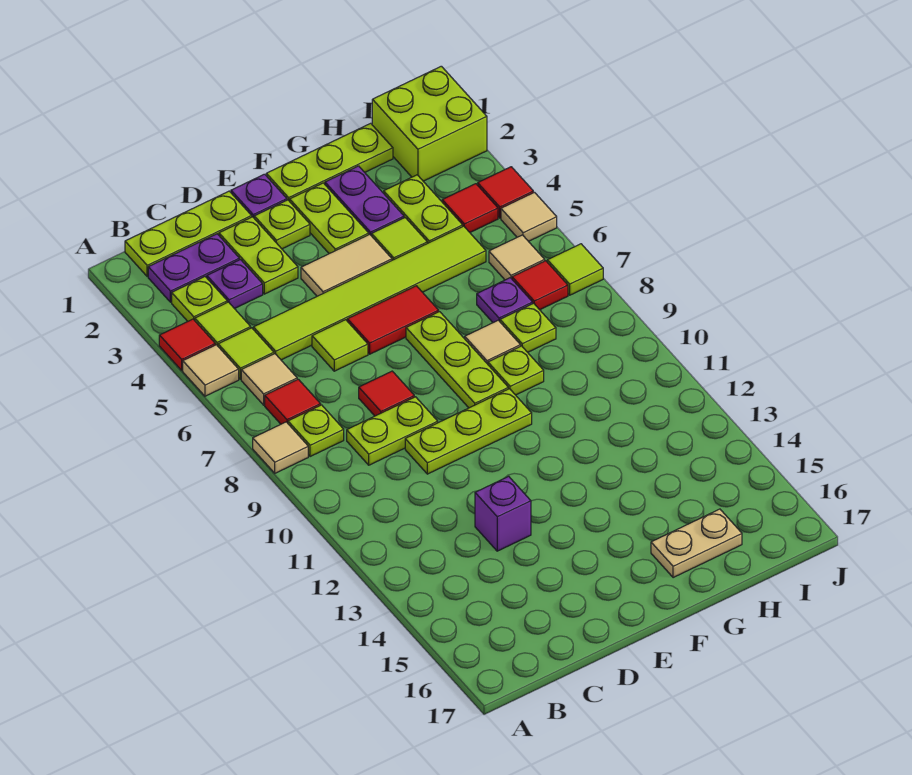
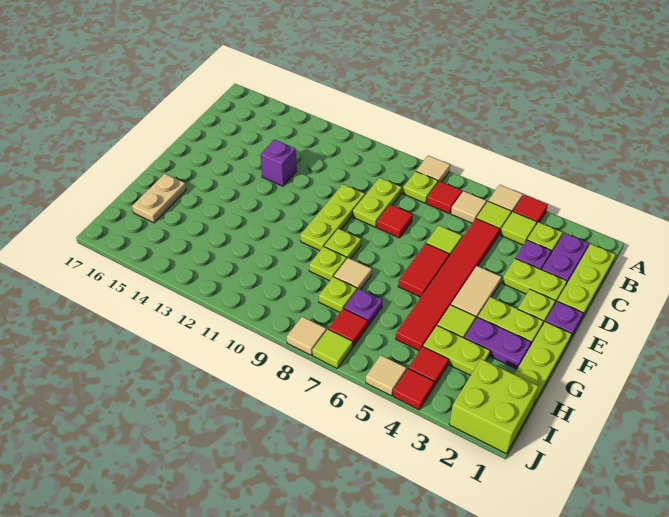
lime tile C5:H5 level 1 -> red tile C5:H5 level 1
lime plate F7:F9 level 1 -> lime plate F9 level 1
tan tile I6 level 1 -> tan tile J8 level 1

